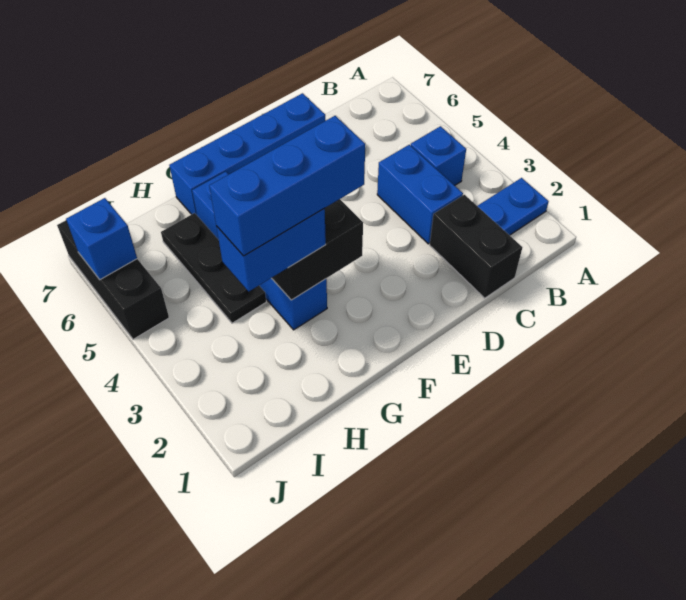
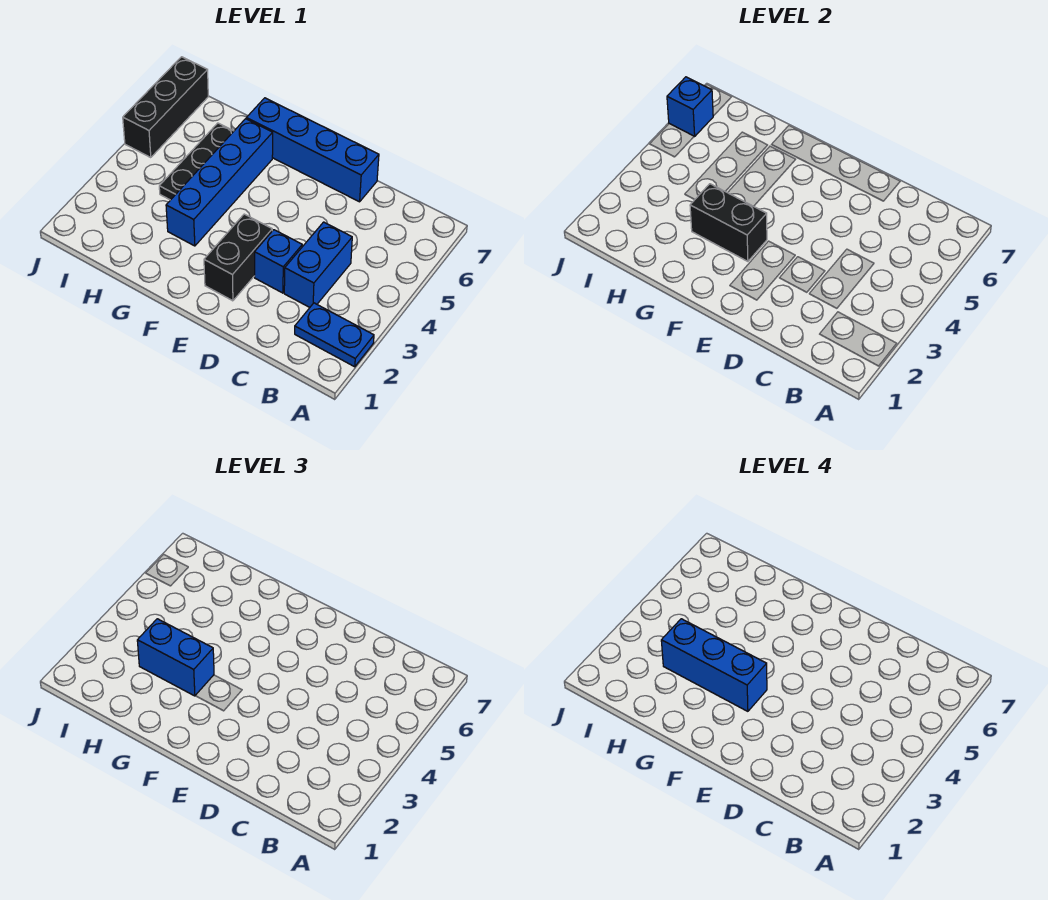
blue brick B4 level 1 -> blue brick D3 level 1
black brick C1:C2 level 1 -> black brick E2:E3 level 1

